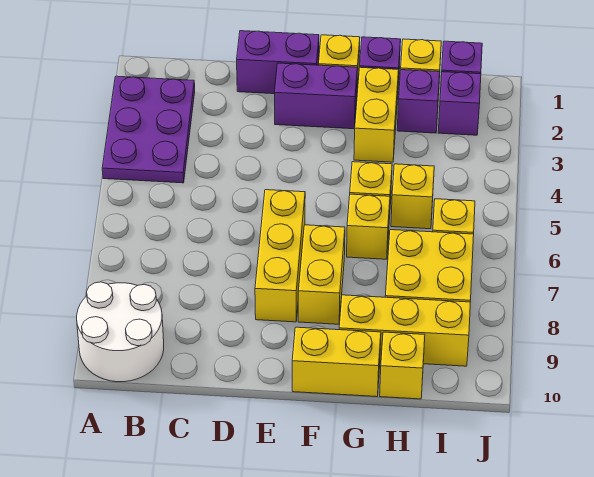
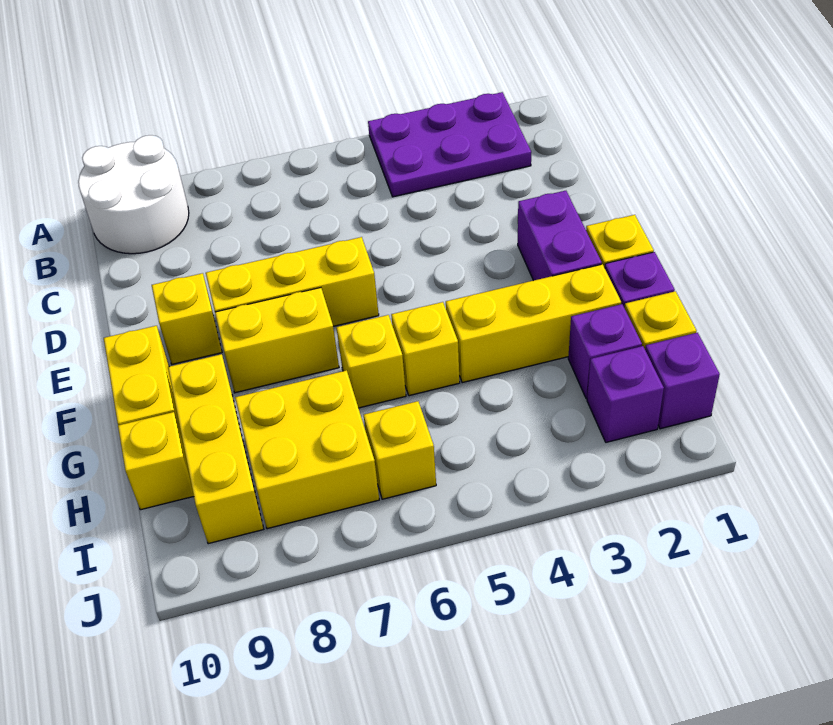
purple brick D1:E1 level 1 -> none
yellow brick G2:G3 level 1 -> yellow brick G2:G4 level 1
yellow brick H5 level 1 -> yellow brick E9 level 1

